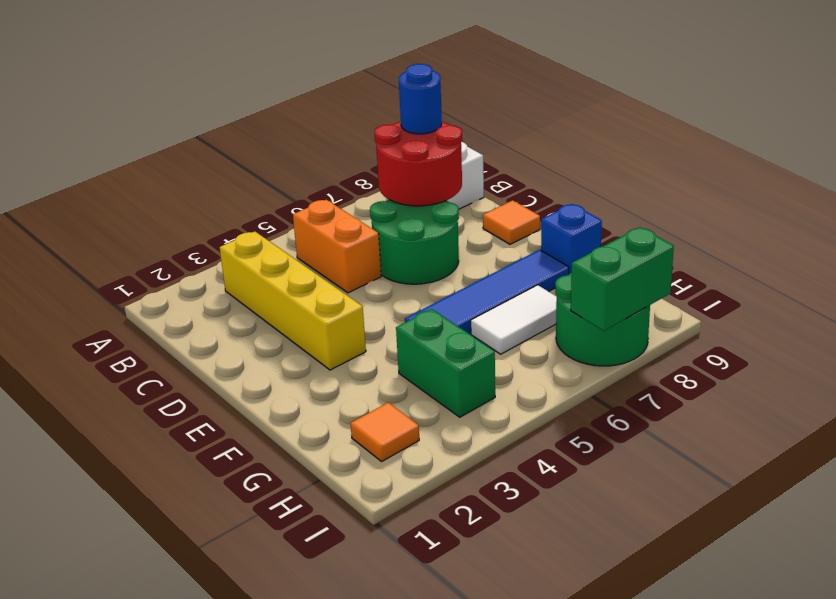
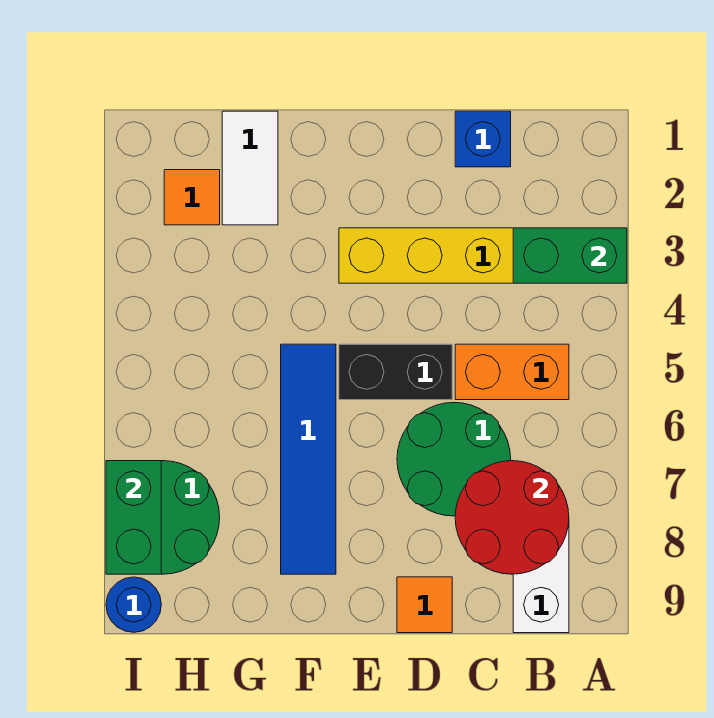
blue round brick B8 level 3 -> blue round brick I9 level 1
none -> black brick D5:E5 level 1
blue brick F9 level 1 -> blue brick C1 level 1
green brick G4:H4 level 1 -> green brick A3:B3 level 2
white tile G6:G7 level 1 -> white tile G1:G2 level 1

